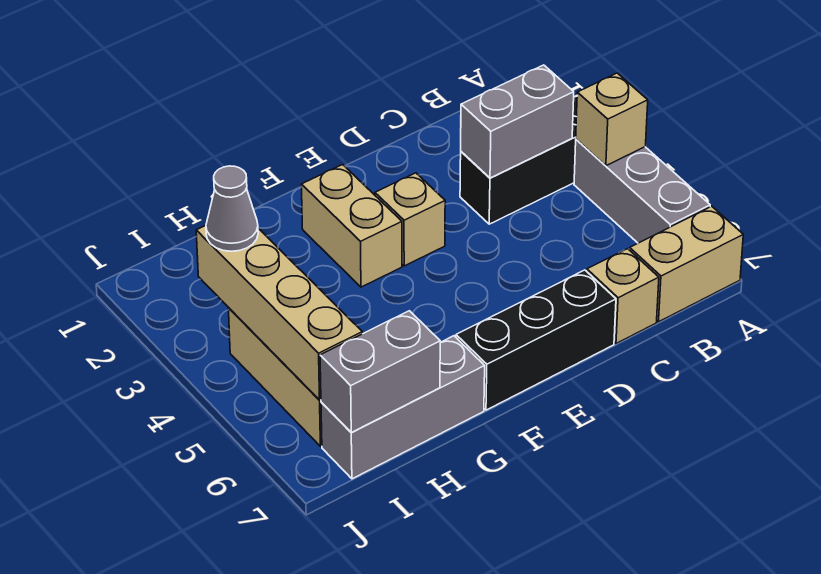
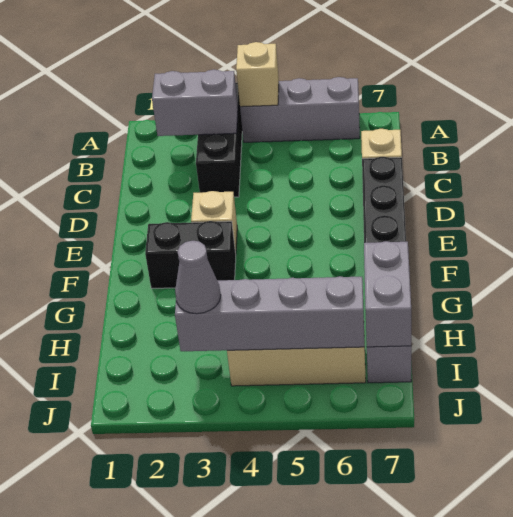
tan brick A7:B7 level 1 -> none
grey brick B3:C3 level 2 -> grey brick B2:B3 level 2
tan brick F2:F3 level 1 -> black brick F2:F3 level 1
tan brick I3:I6 level 2 -> grey brick I3:I6 level 2

